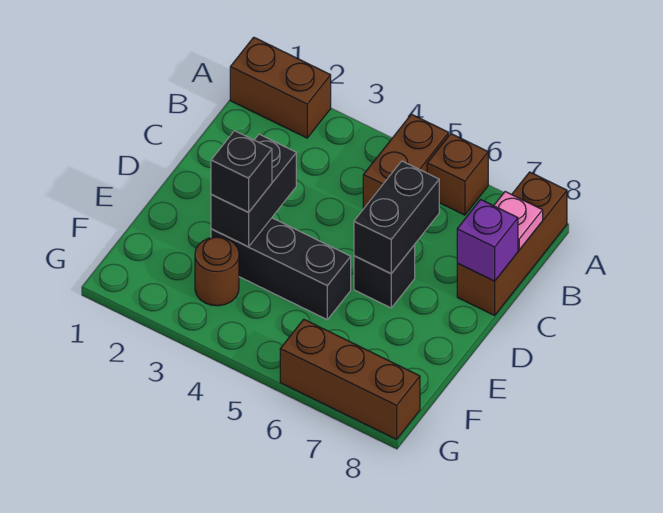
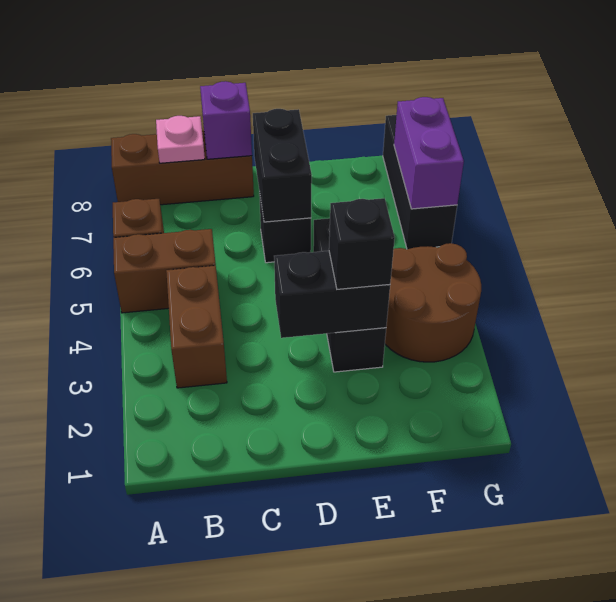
brown brick A1:A2 level 1 -> brown brick B3:B4 level 1
black brick C6:D6 level 2 -> black brick D6:D7 level 2
brown round brick F3 level 1 -> brown round brick F3:G4 level 1
brown brick G6:G8 level 1 -> black brick G6:G8 level 1
none -> purple brick G6:G7 level 2

